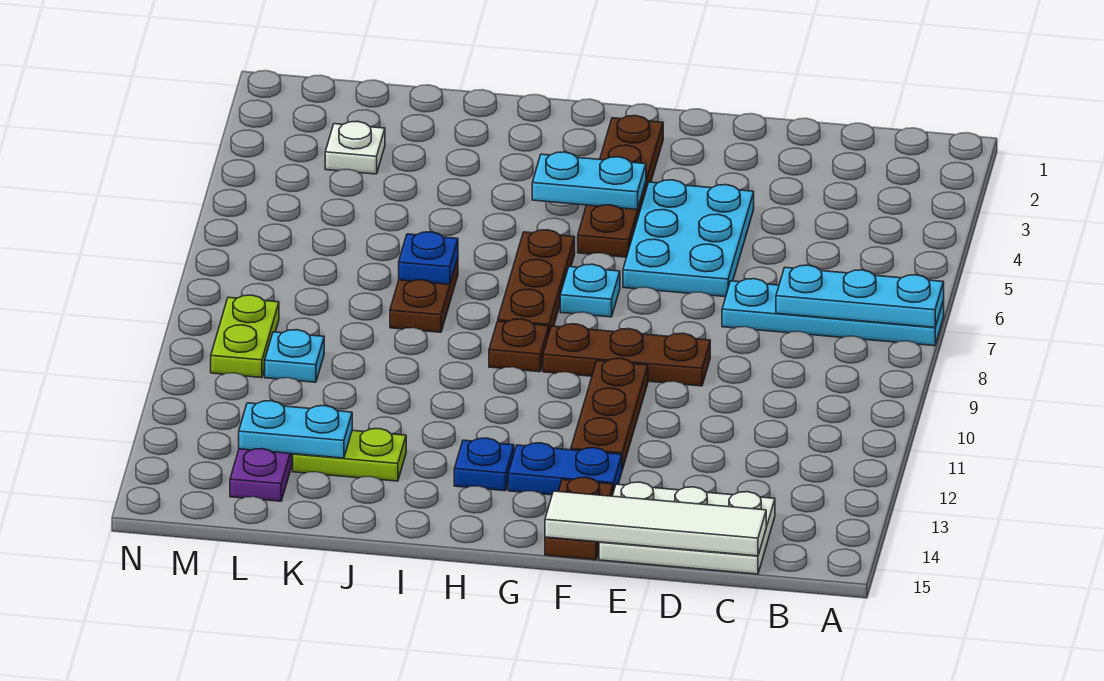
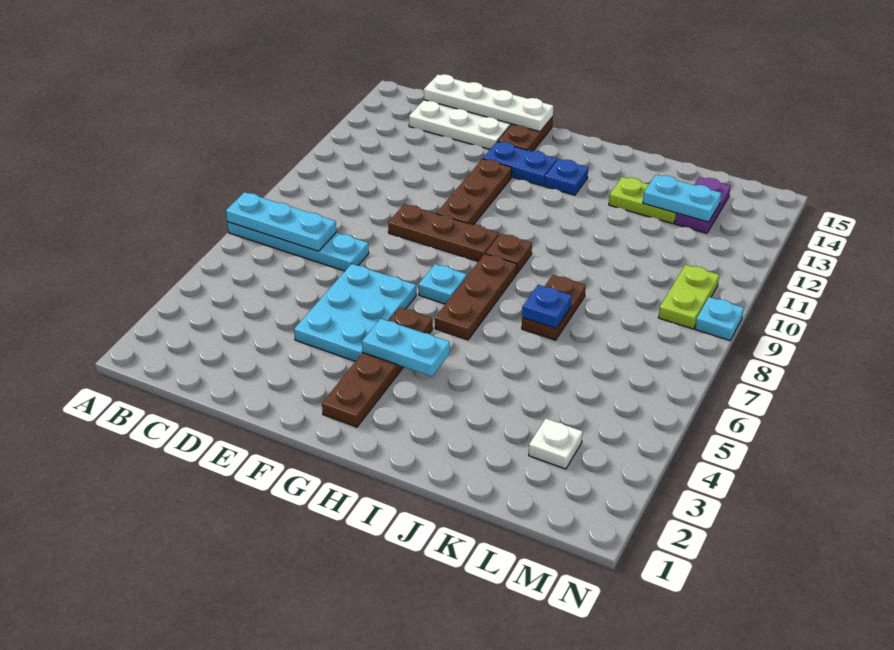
white tile C15:F15 level 2 -> white plate C15:F15 level 2
cyan plate L10 level 1 -> cyan plate N9 level 1

